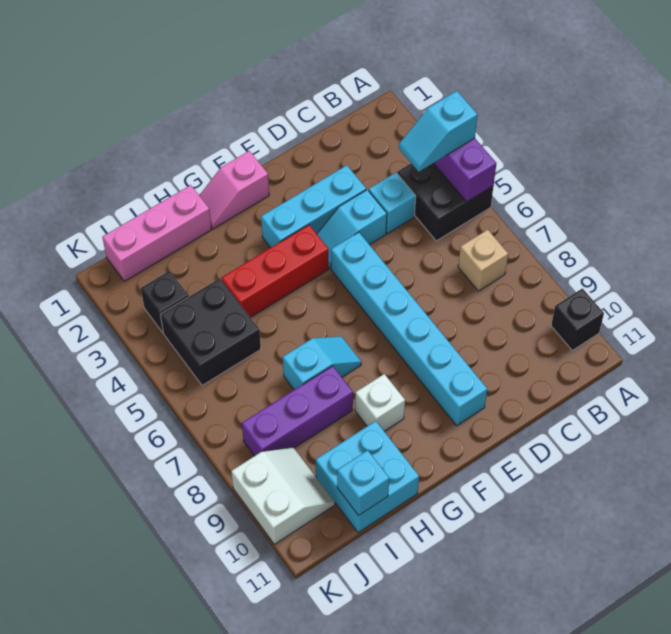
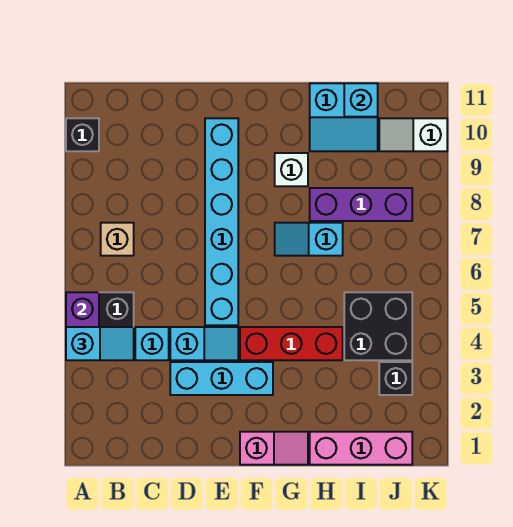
cyan brick H10:I11 level 1 -> cyan slope H10:I11 level 1 top 11
white slope J9:K10 level 1 top K -> white slope J10:K10 level 1 top K

